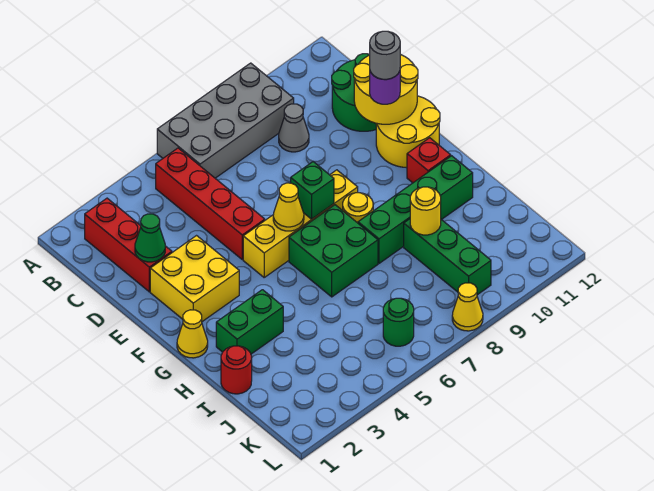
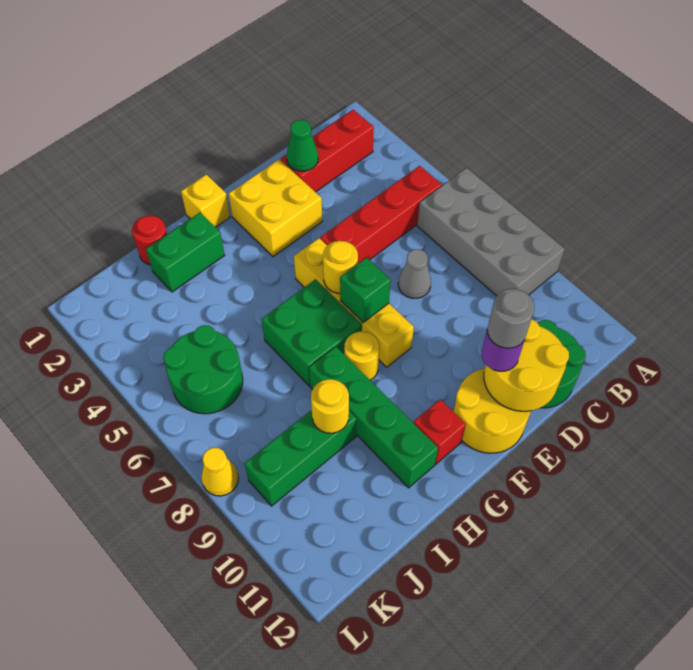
grey cone C9 level 1 -> grey cone D7 level 1
yellow cone F6 level 2 -> yellow round brick F6 level 2
yellow cone G1 level 1 -> yellow brick G1 level 1
green brick H2:H3 level 1 -> green brick H2:I2 level 1
green round brick K6 level 1 -> green round brick J5:K6 level 1

